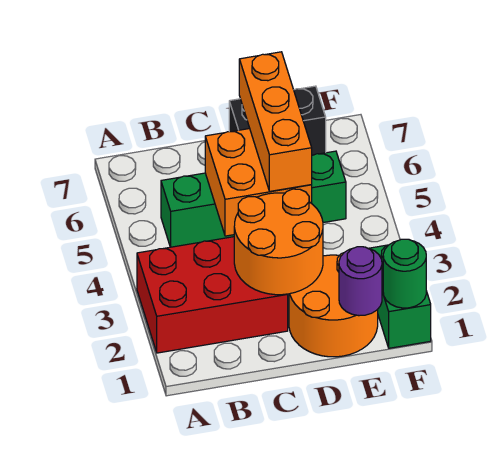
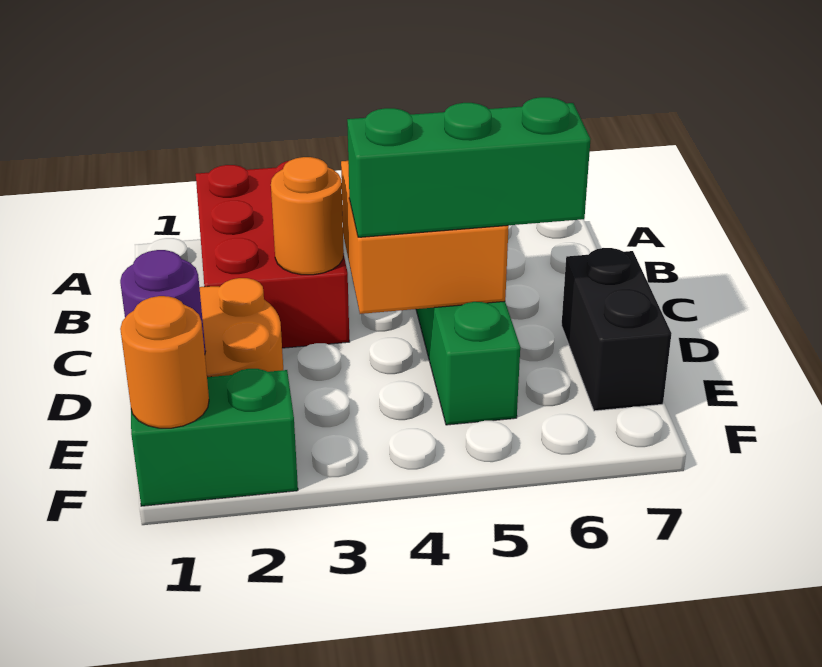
orange round brick C2:D3 level 2 -> orange round brick C3 level 2
orange brick D4:D6 level 3 -> green brick D4:D6 level 3
green round brick F1 level 2 -> orange round brick F1 level 2

